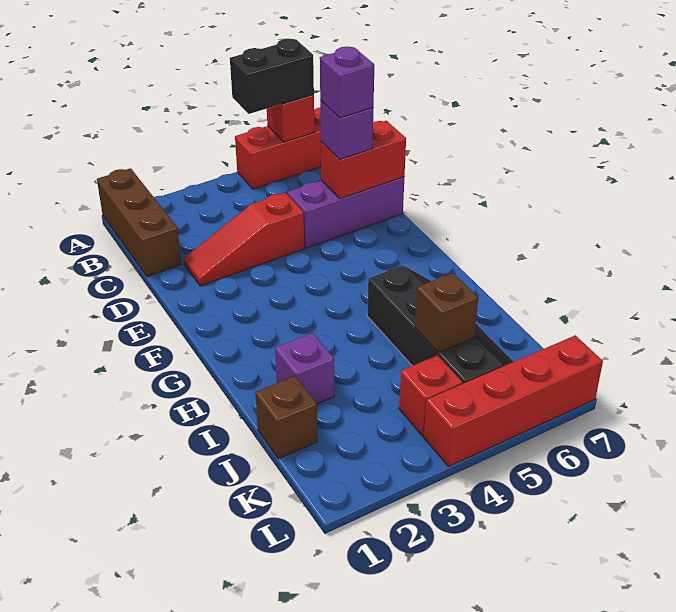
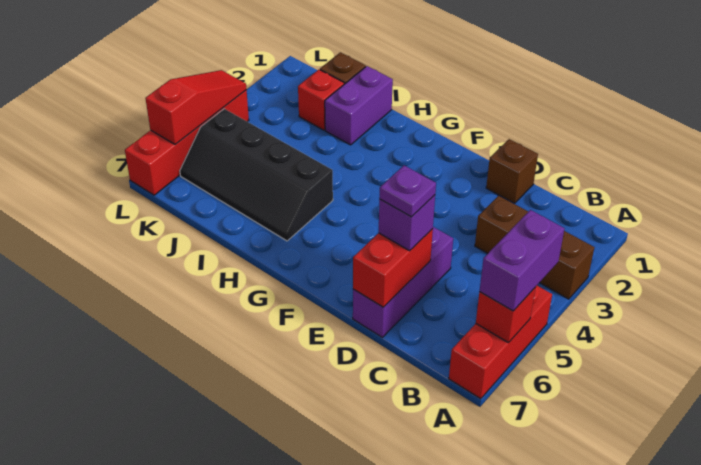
brown brick A1:C1 level 1 -> brown brick A3:C3 level 1
black brick A5:A6 level 3 -> purple brick A5:A6 level 3
red slope D2:D4 level 1 top 4 -> red slope L4:L6 level 2 top 6
purple brick D6 level 4 -> purple plate D6 level 4
purple brick I2 level 1 -> purple brick I1:I2 level 1
brown brick J5 level 2 -> brown brick D1 level 1
red brick K4 level 1 -> red brick J2 level 1

